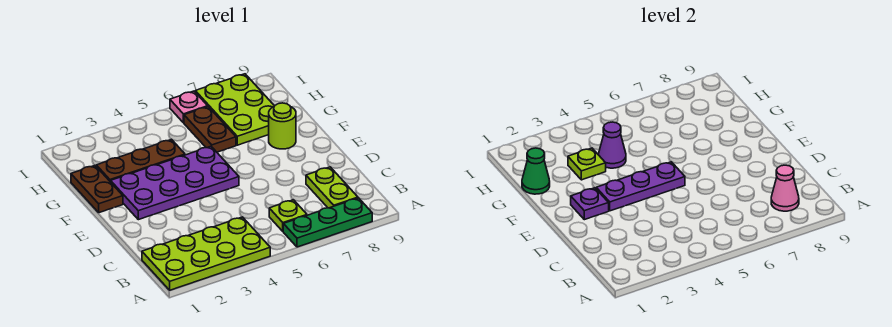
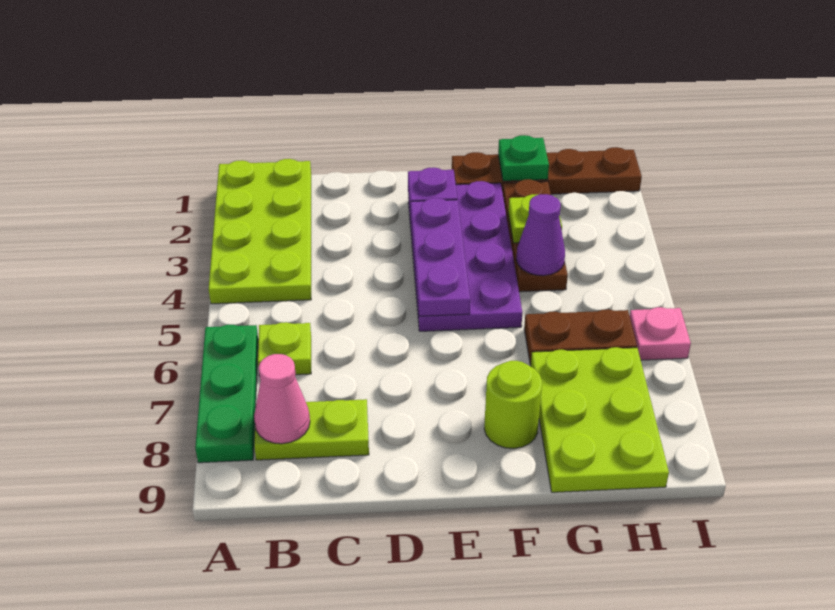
brown plate F1:G1 level 1 -> brown plate F1:I1 level 1
green cone G1 level 2 -> green plate G1 level 2
lime plate G7:I8 level 1 -> lime plate G7:H9 level 1

